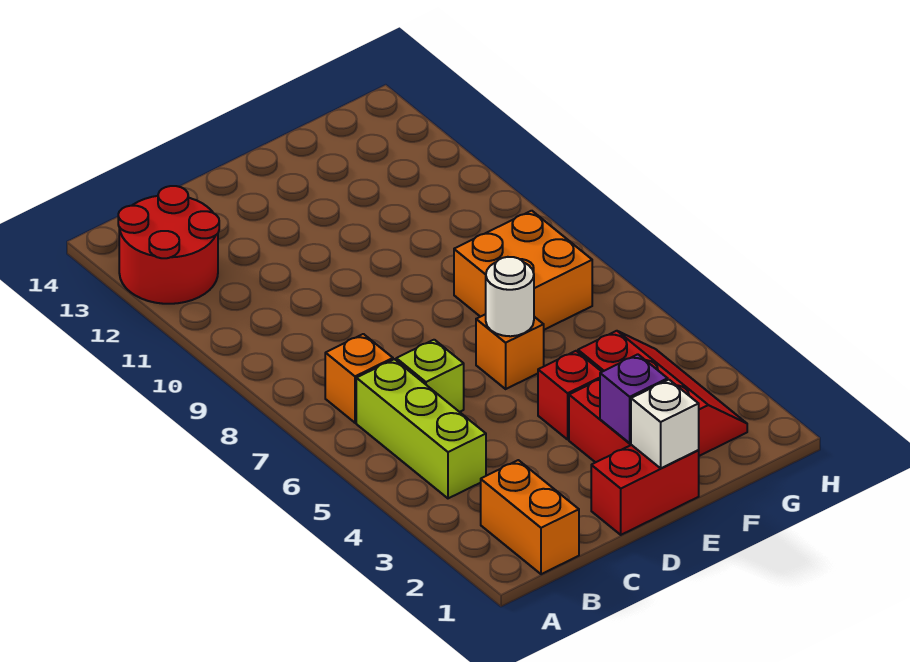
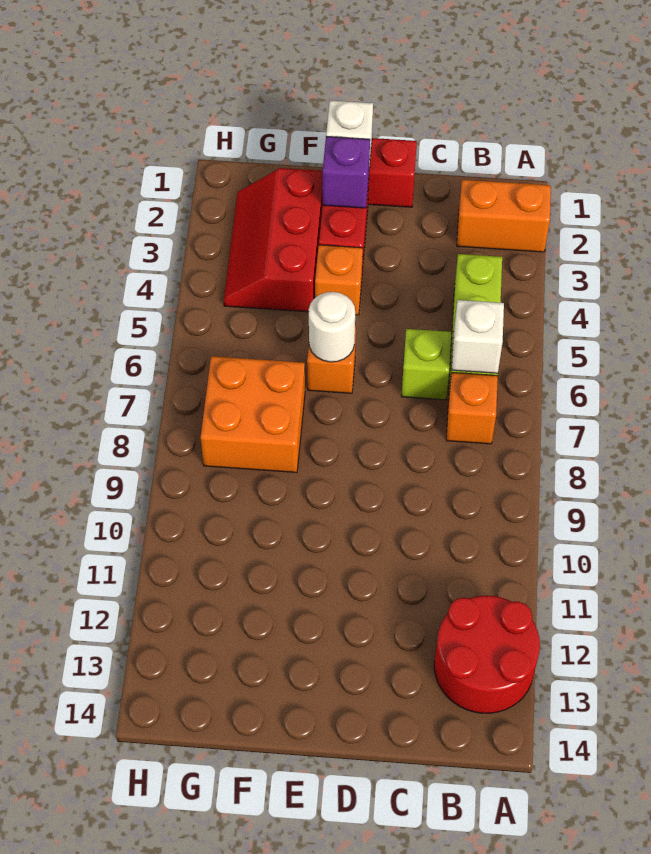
orange brick B1:B2 level 1 -> orange brick A2:B2 level 1
none -> white brick B6 level 2
red brick E4 level 1 -> orange brick E4 level 1

